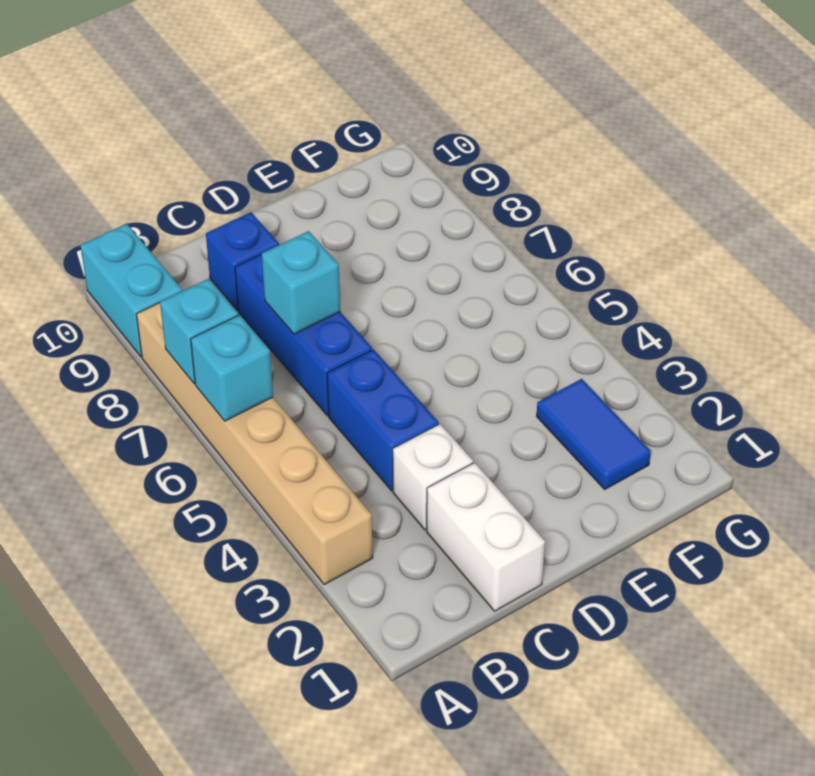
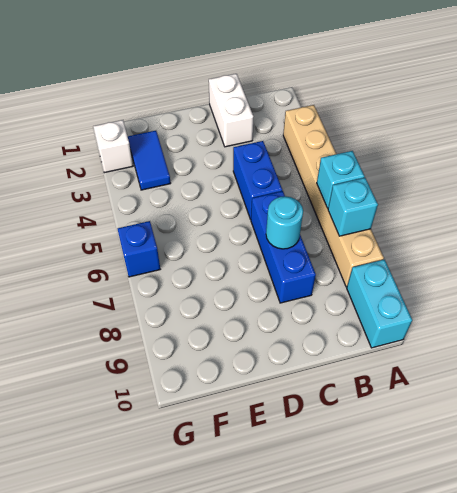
white brick C3 level 1 -> white brick G2 level 1
cyan brick C7 level 2 -> cyan round brick C7 level 2
blue brick C9 level 1 -> blue brick G6 level 1

